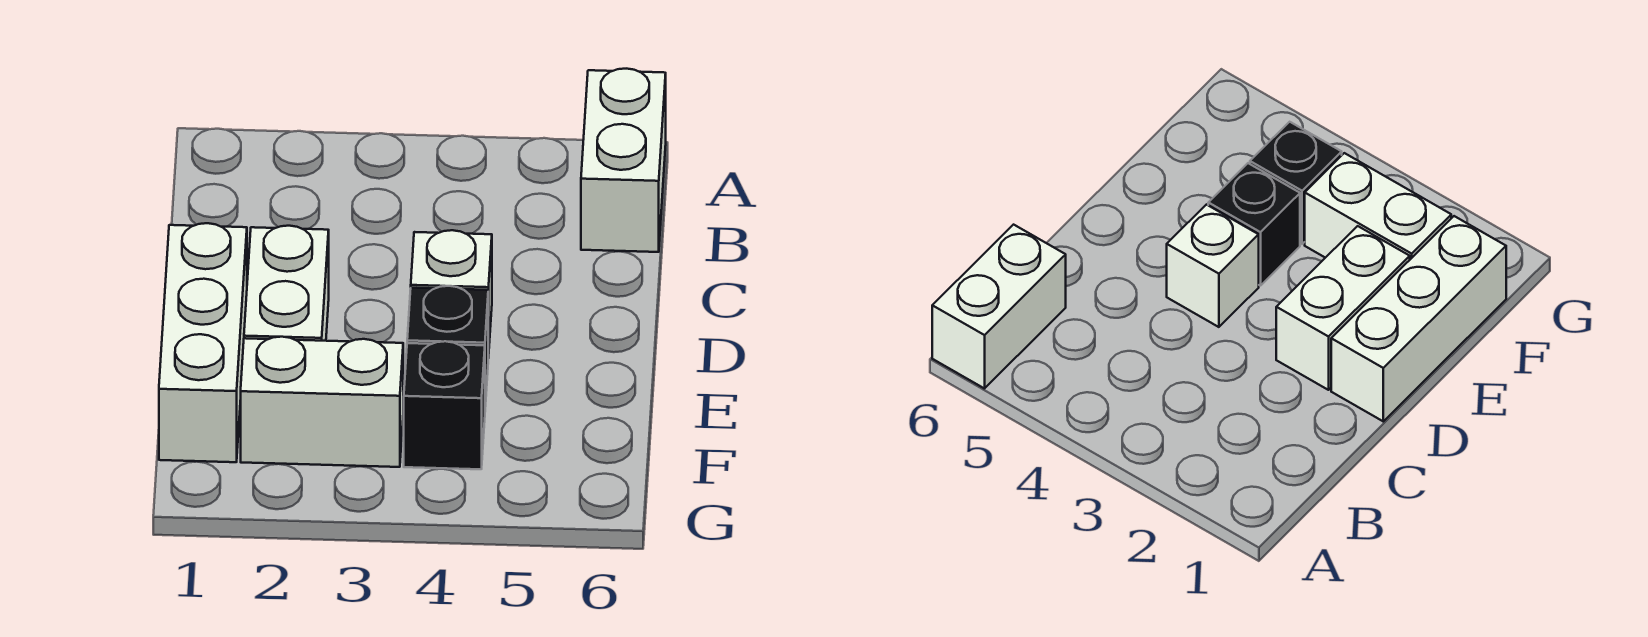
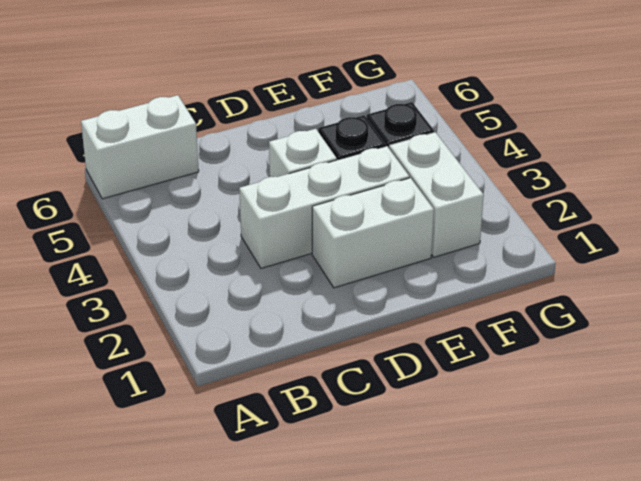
white brick D1:F1 level 1 -> white brick C3:E3 level 1

